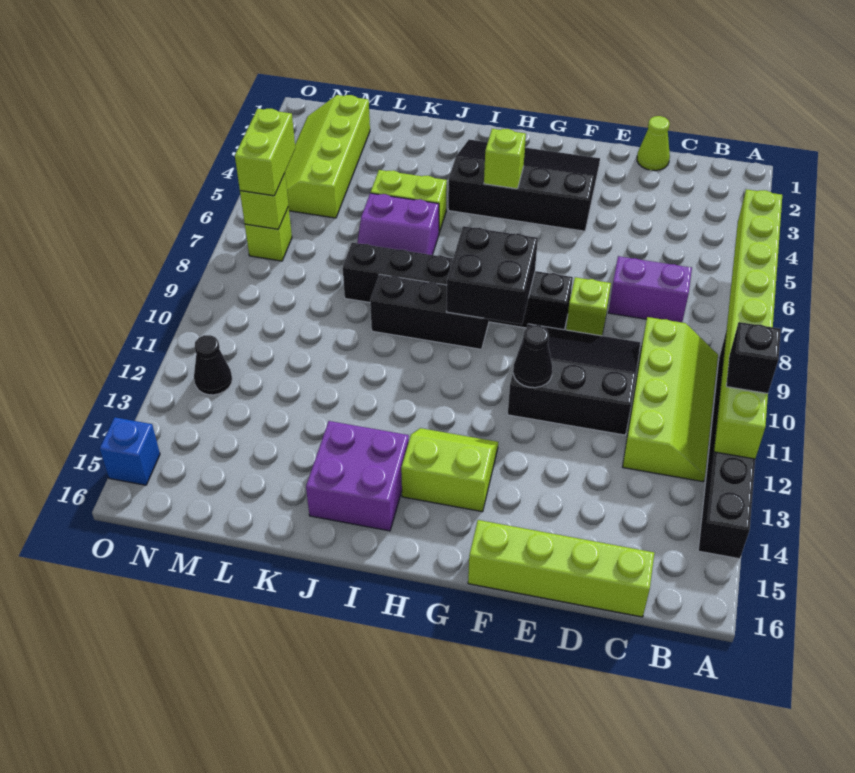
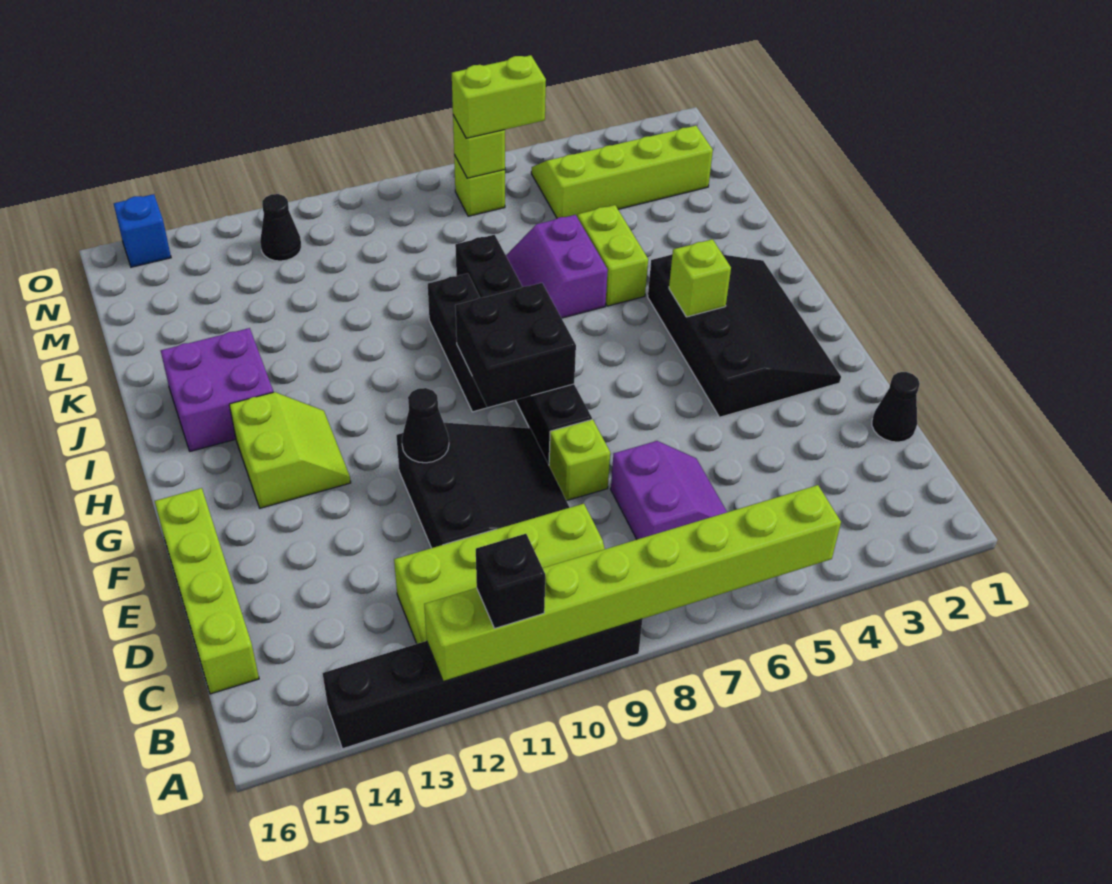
lime cone D1 level 1 -> black cone D1 level 1

